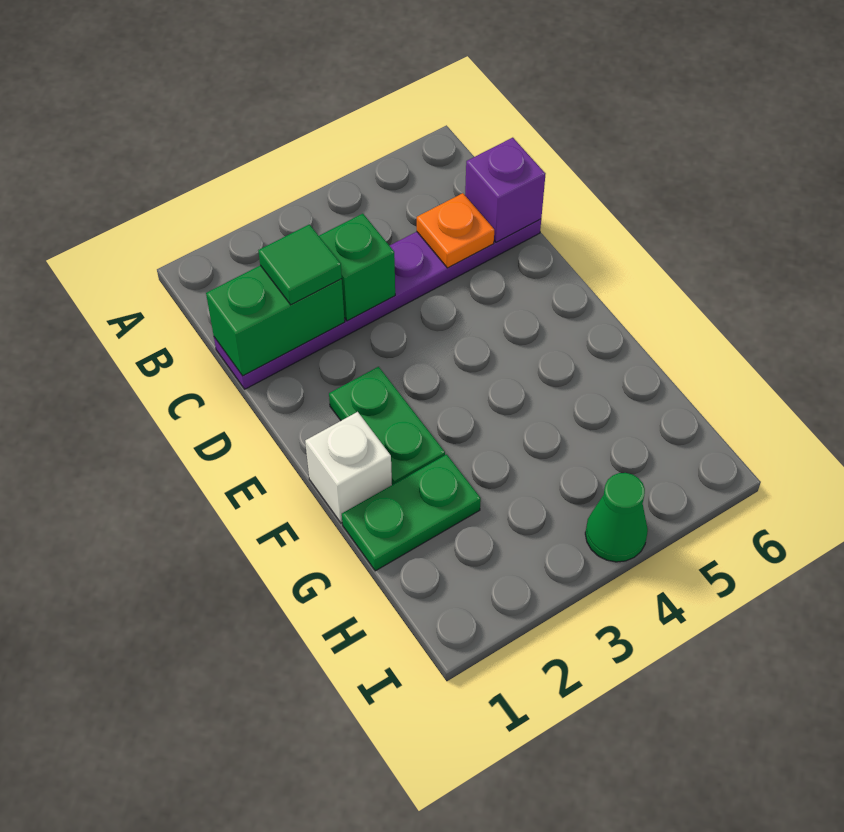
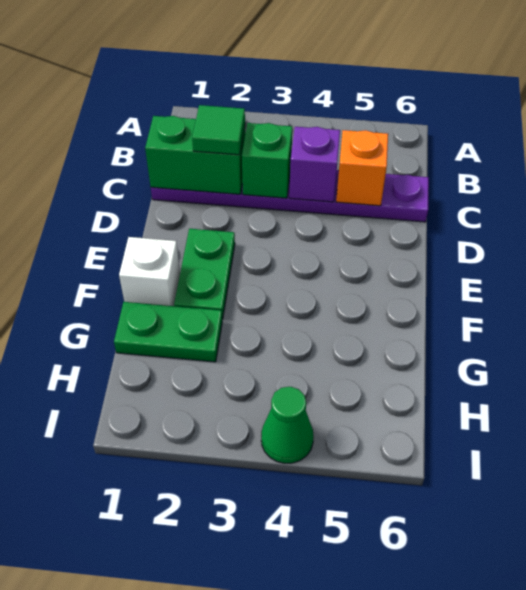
orange plate C5 level 2 -> orange brick C5 level 2
purple brick C6 level 2 -> purple brick C4 level 2

